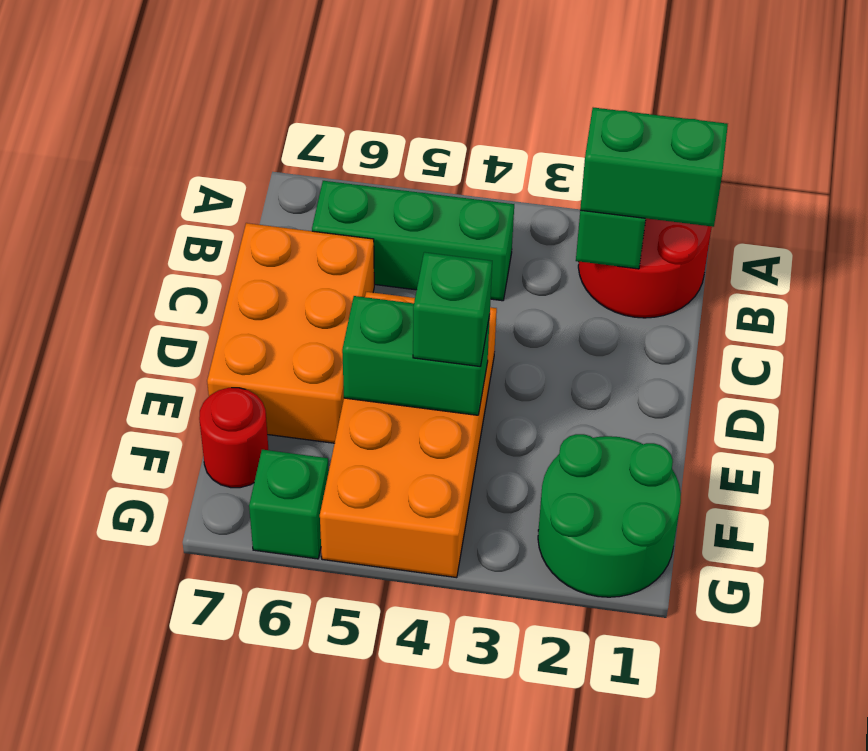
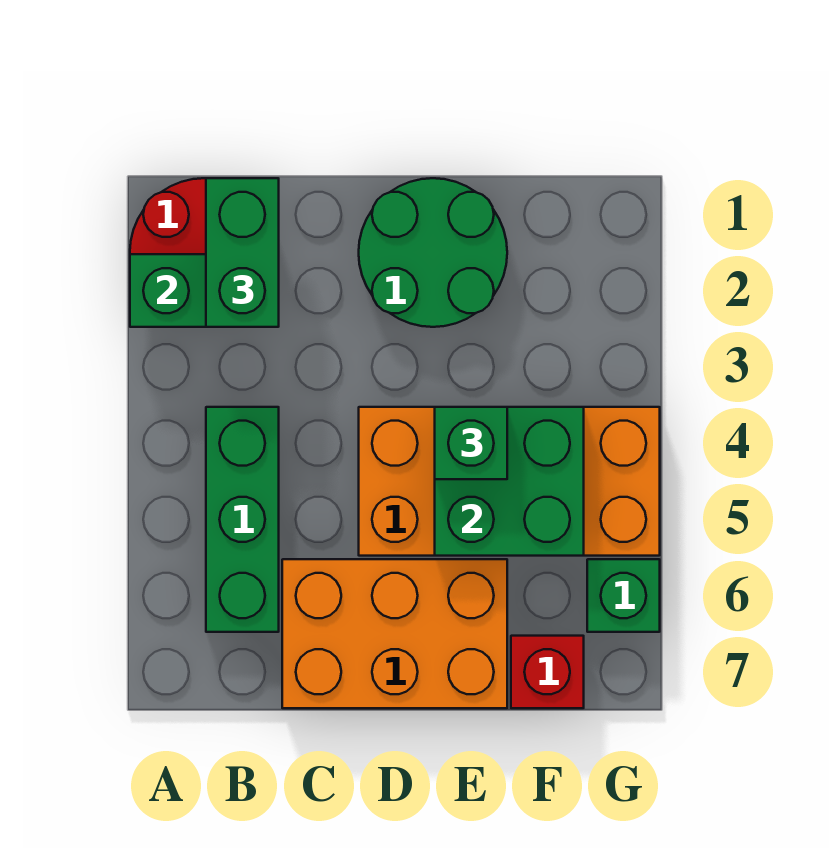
green brick E4:E5 level 2 -> green brick E4:F5 level 2
green round brick F1:G2 level 1 -> green round brick D1:E2 level 1
red round brick F7 level 1 -> red brick F7 level 1

